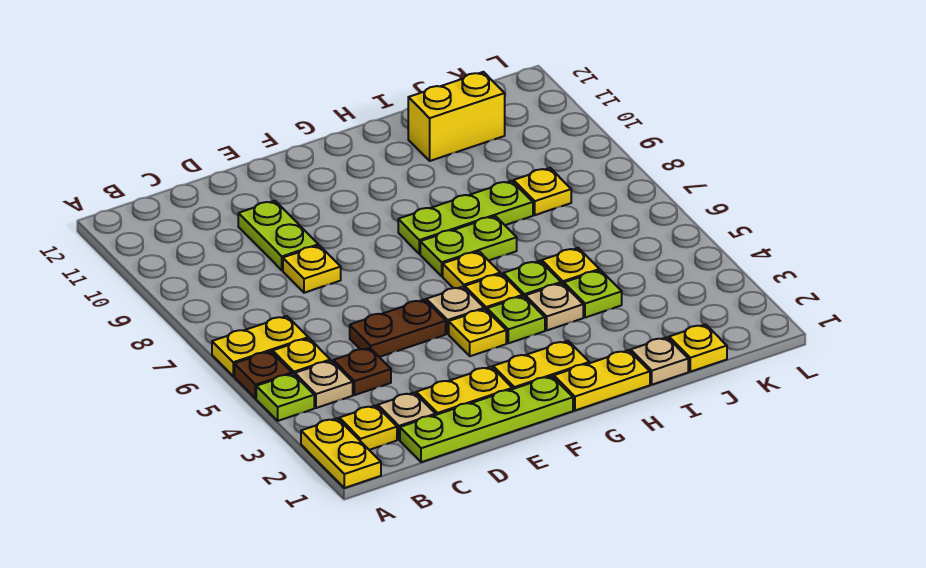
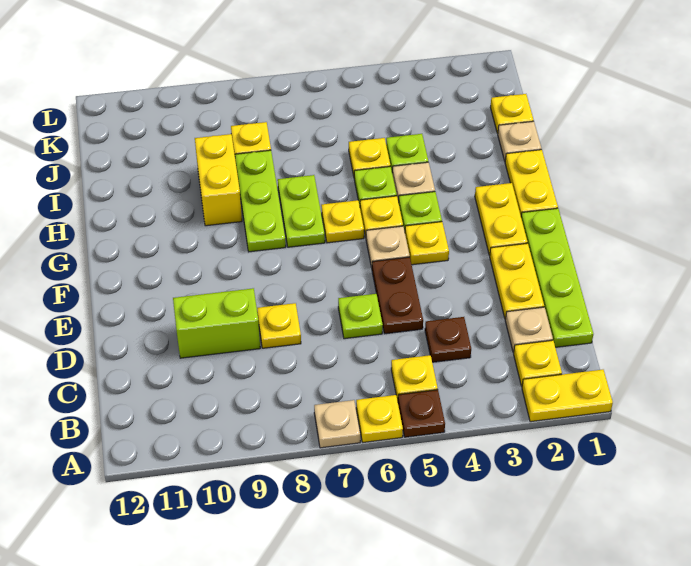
lime plate A4 level 1 -> lime plate D6 level 1
yellow plate A6:B6 level 1 -> yellow plate A6 level 1
tan plate B4 level 1 -> tan plate A7 level 1
lime plate D9:D10 level 1 -> lime brick D9:D10 level 1
yellow brick I11:J11 level 1 -> yellow brick H9:I9 level 1

